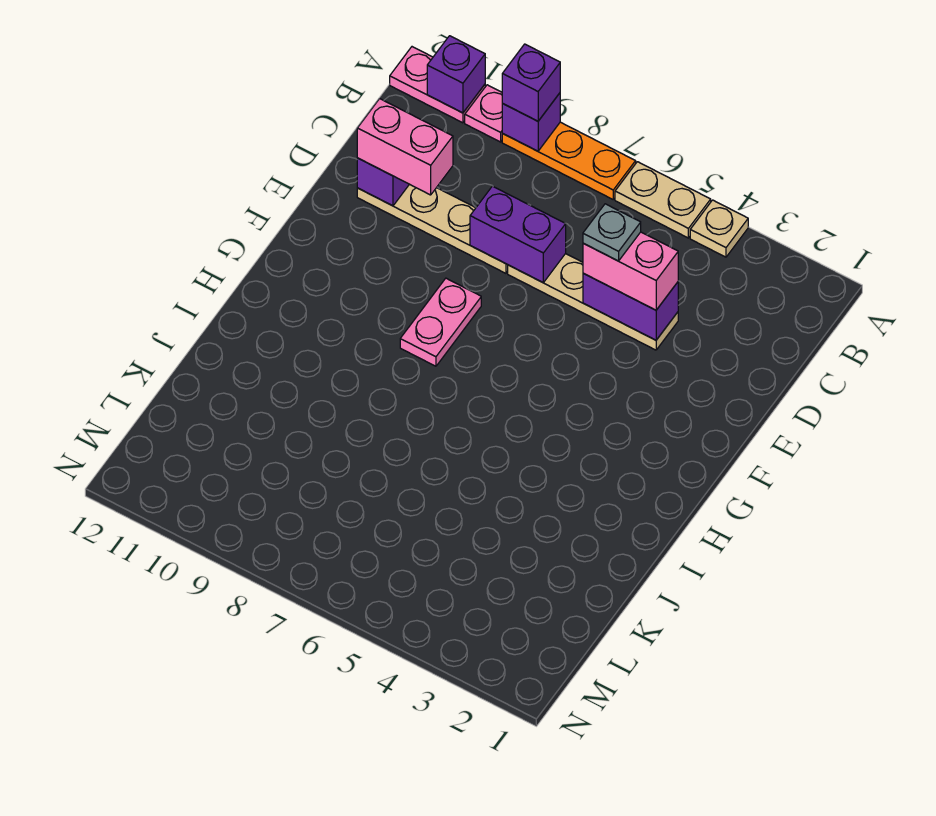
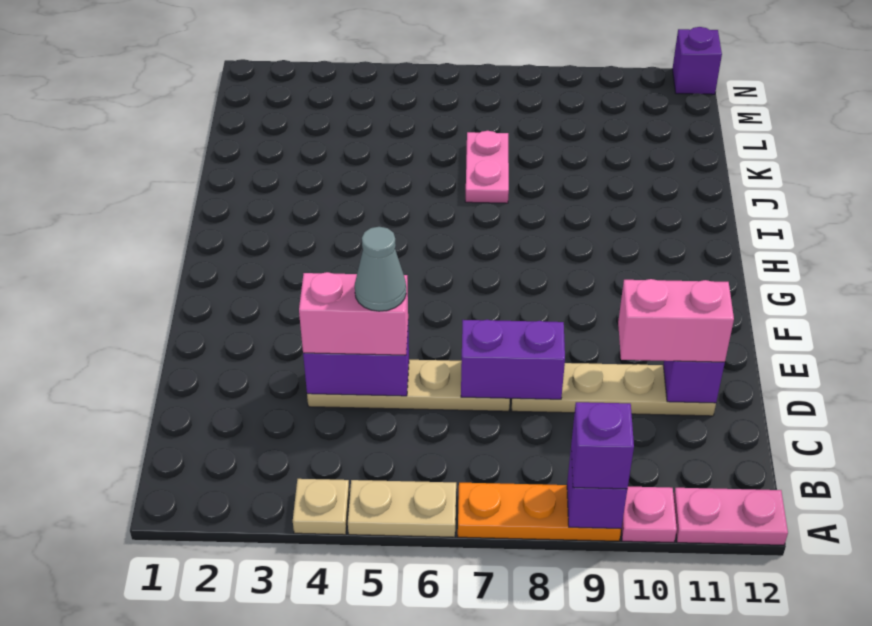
purple brick A11 level 2 -> purple brick N12 level 1
grey plate D5 level 4 -> grey cone D5 level 4
pink plate F8:G8 level 1 -> pink plate J7:K7 level 1

